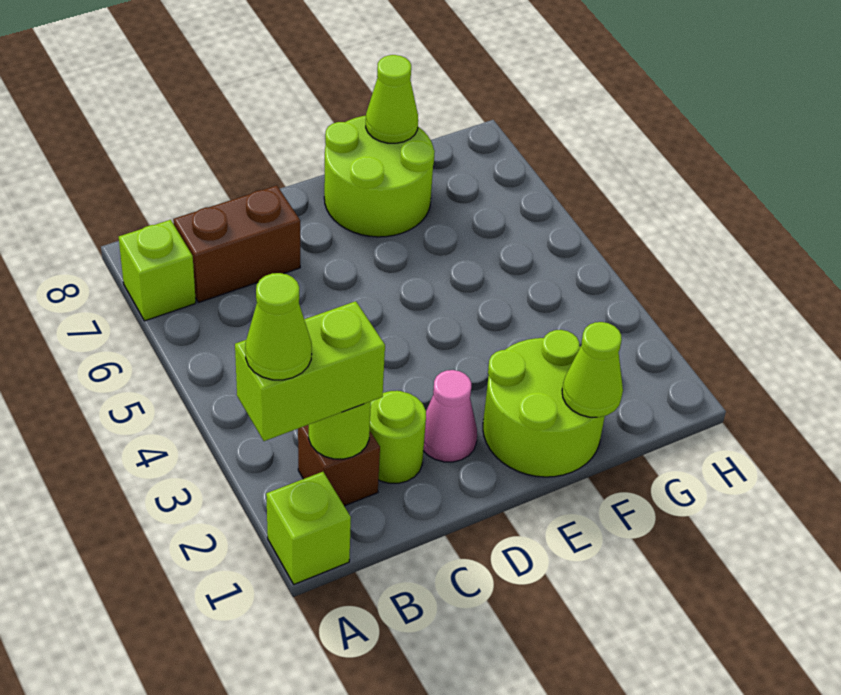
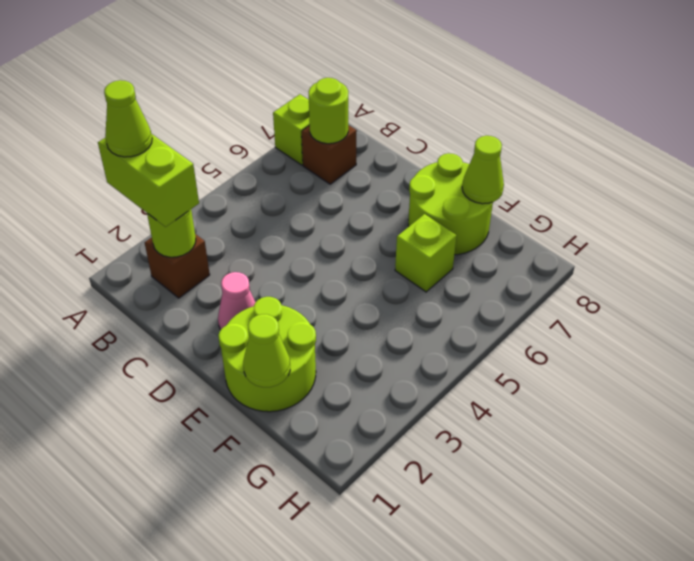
lime brick A1 level 1 -> lime brick F6 level 1
brown brick B7:C7 level 1 -> brown brick B7 level 1
lime round brick C2 level 1 -> lime round brick B7 level 2

